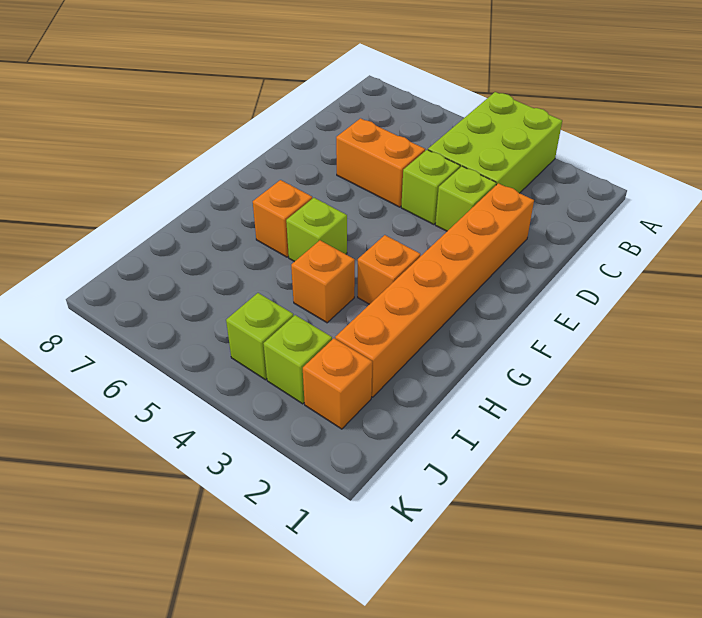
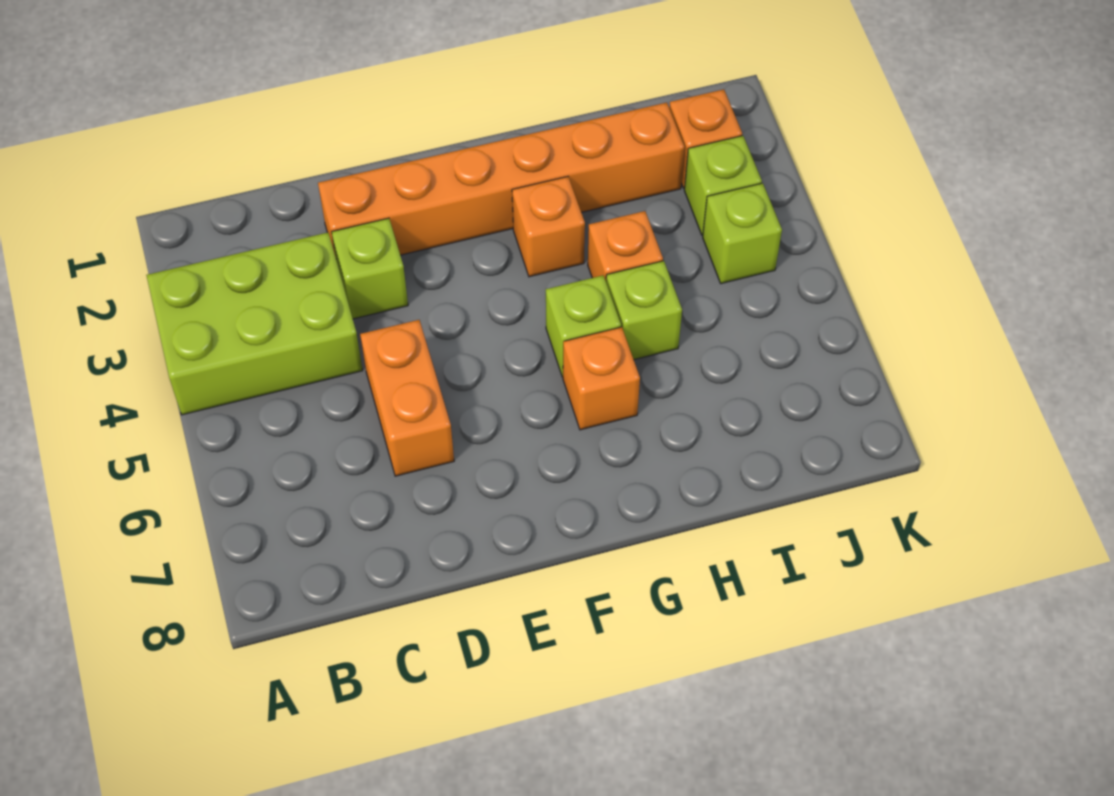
lime brick D4 level 1 -> lime brick H5 level 1

